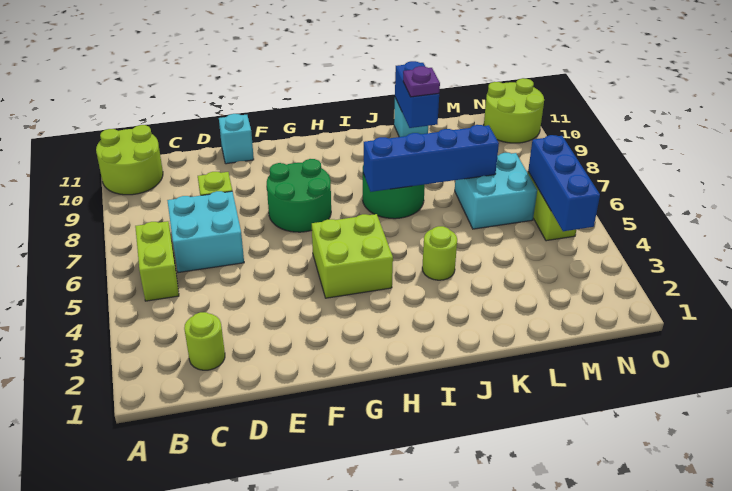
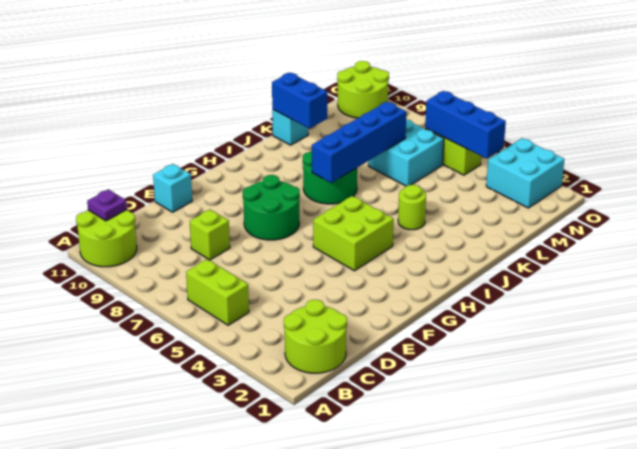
lime round brick C2 level 1 -> lime round brick B1:C2 level 1
cyan brick C6:D7 level 1 -> cyan brick N2:O3 level 1
purple plate K10 level 3 -> purple plate B11 level 2

